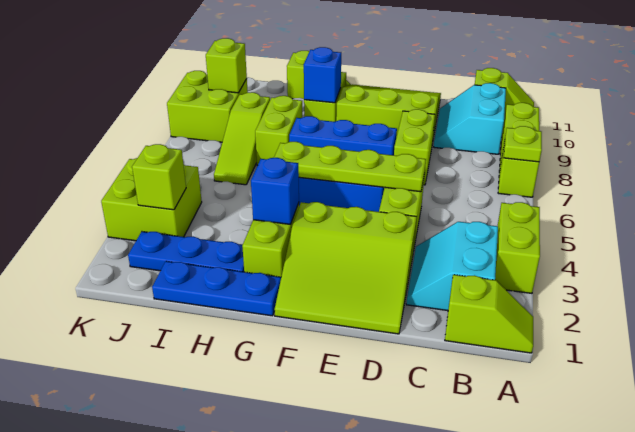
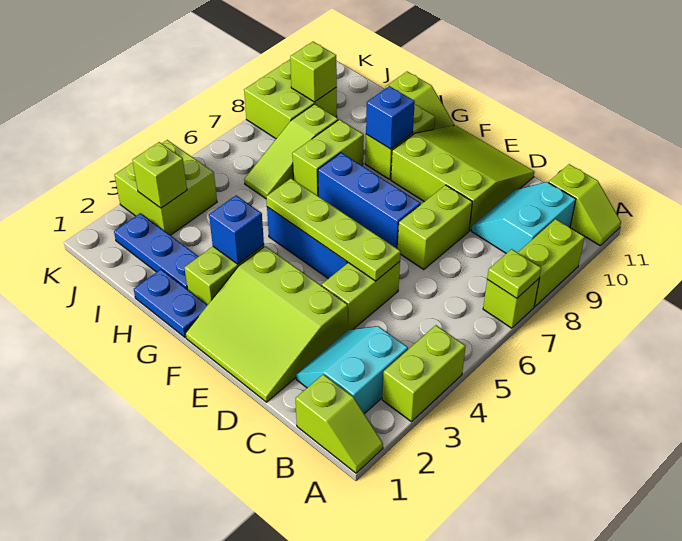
blue plate G1:I1 level 1 -> blue plate G1:H1 level 1

